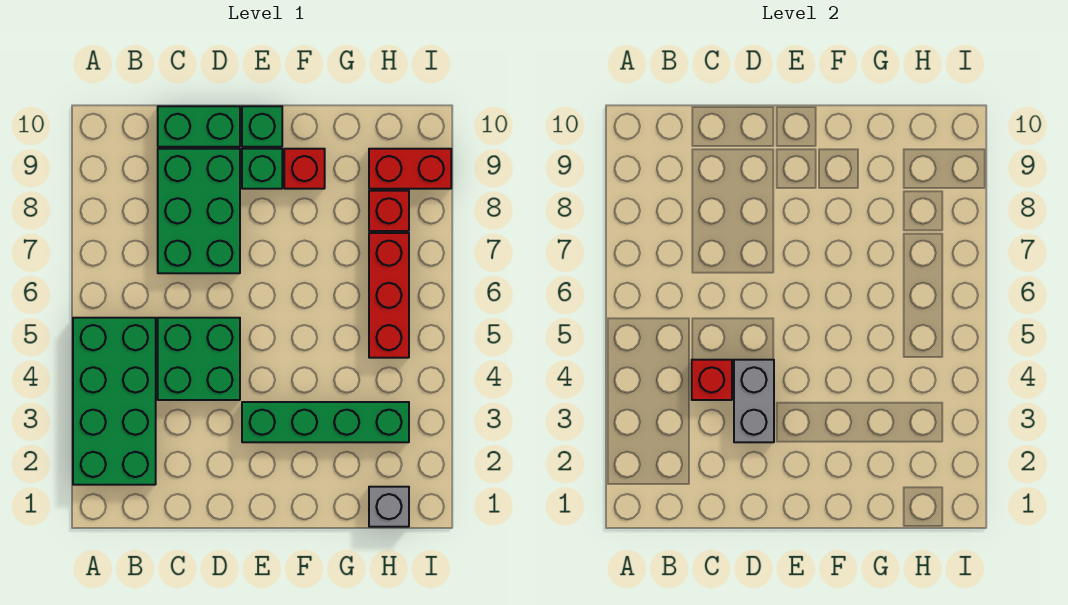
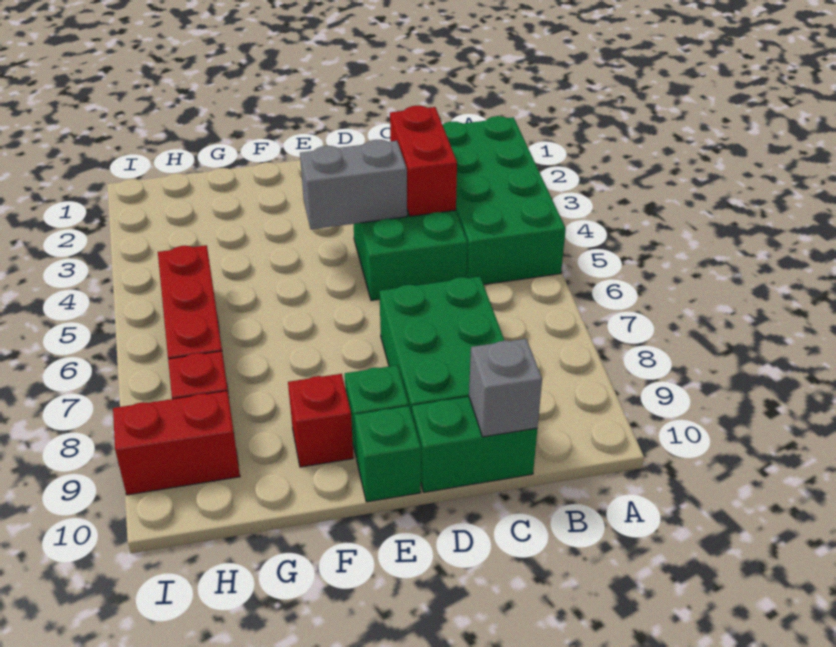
red brick C4 level 2 -> red brick C3:C4 level 2
grey brick D3:D4 level 2 -> grey brick D4:E4 level 2
green brick E3:H3 level 1 -> none
grey brick H1 level 1 -> grey brick C10 level 2

